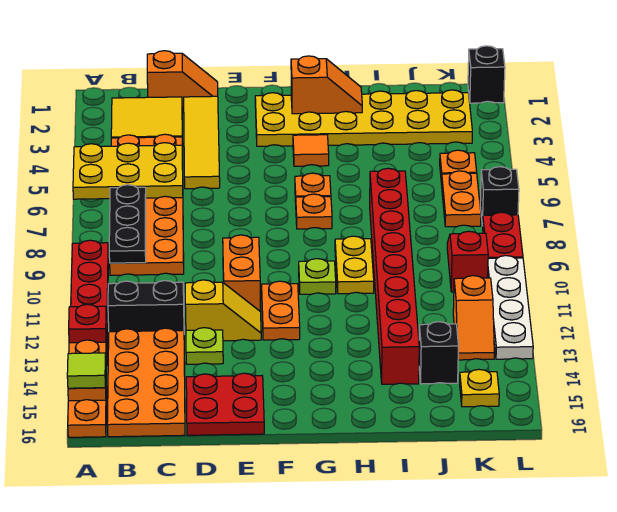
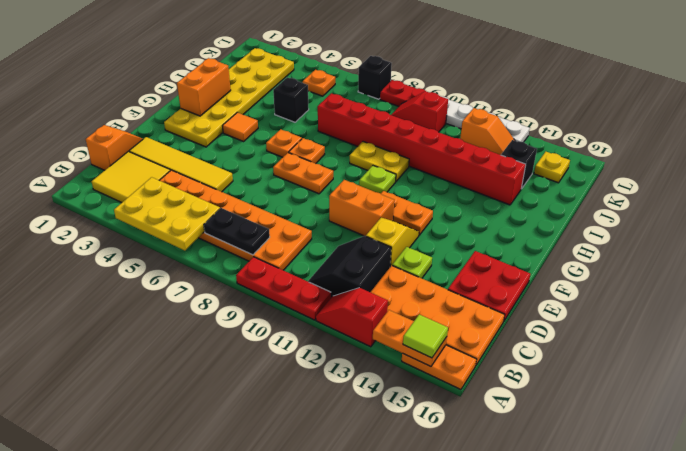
yellow plate A5:C6 level 2 -> yellow plate A4:B6 level 2
black plate B7:B9 level 2 -> black plate B7:B8 level 2
orange slope G2:H2 level 2 top G -> orange brick G2:H2 level 2
orange plate K6:K7 level 1 -> orange plate F7:F8 level 1
black brick L1 level 1 -> black brick I5 level 1

